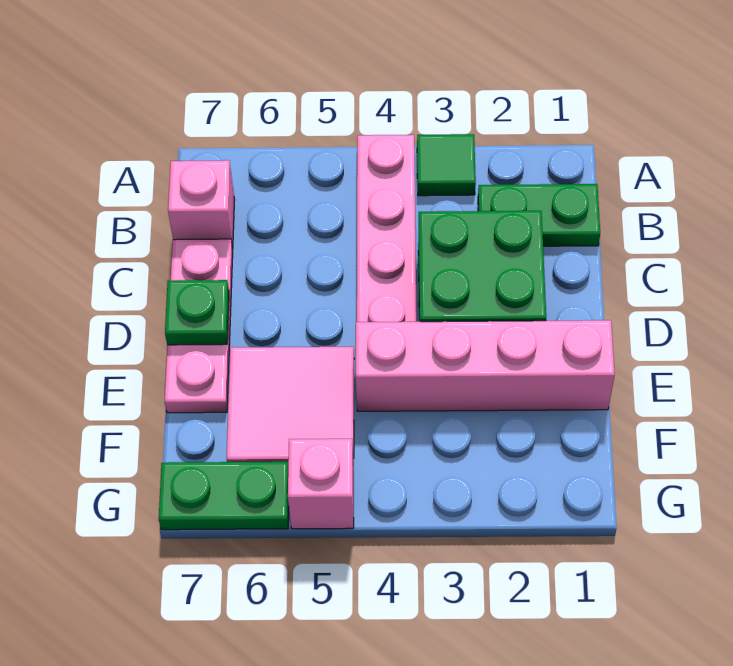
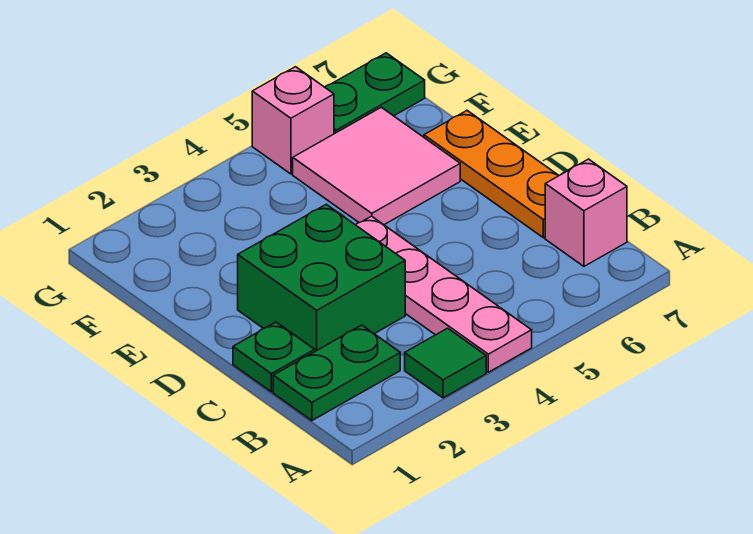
pink plate C7:E7 level 1 -> orange plate C7:E7 level 1
green plate D7 level 2 -> green plate C1 level 1
pink brick E1:E4 level 1 -> none

